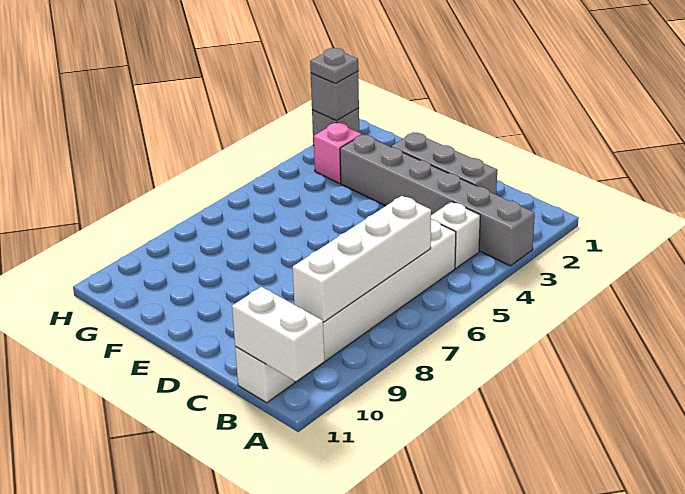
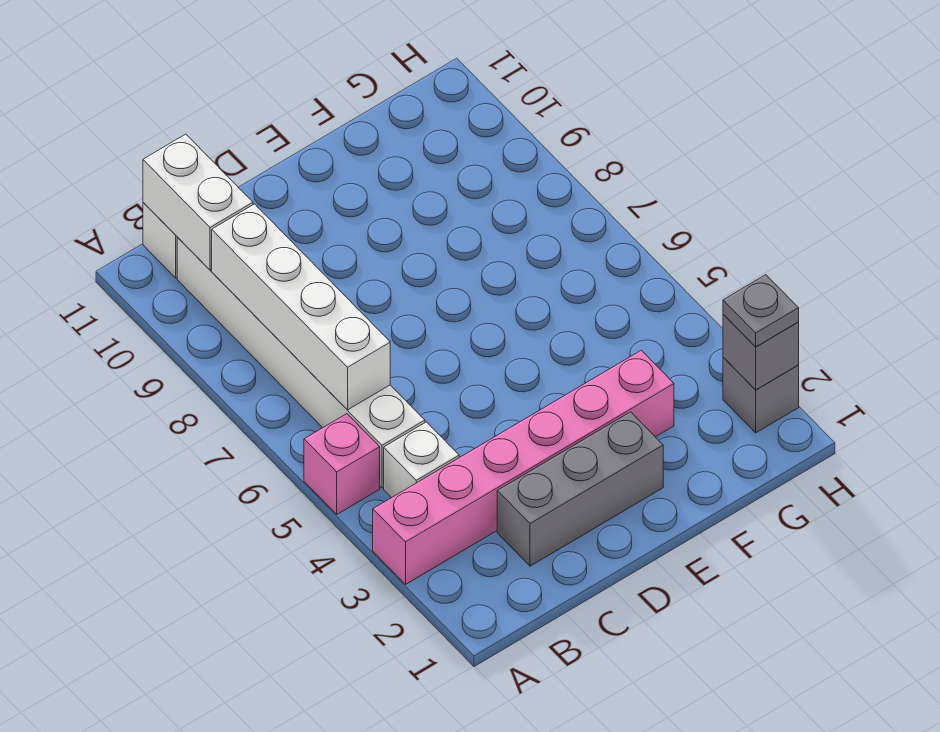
grey brick A3:F3 level 1 -> pink brick A3:F3 level 1
white brick A11:B11 level 2 -> white brick B10:B11 level 2
pink brick G3 level 1 -> pink brick A5 level 1

